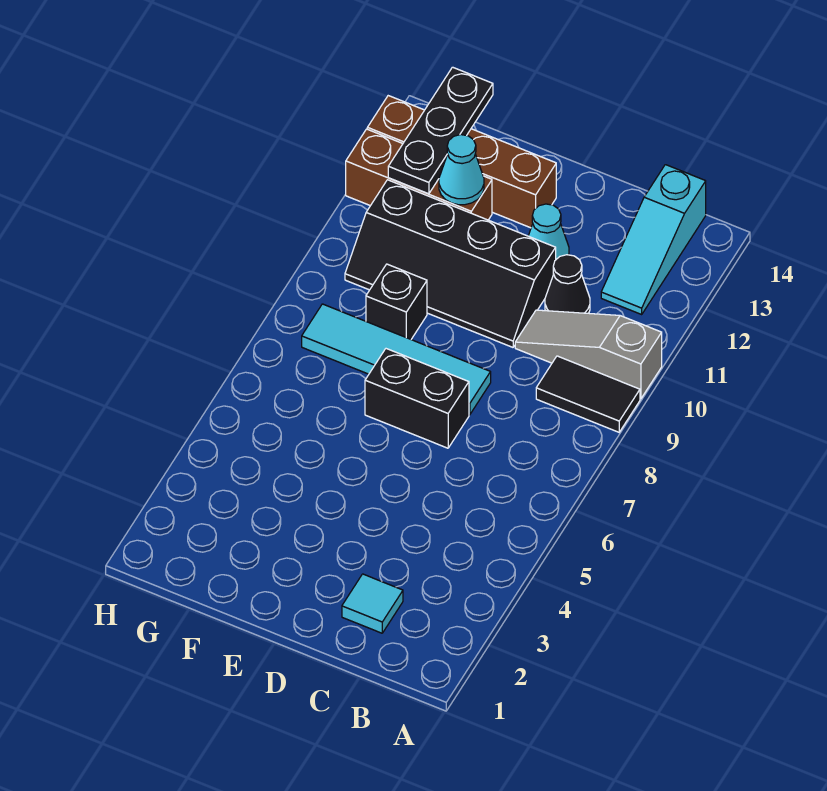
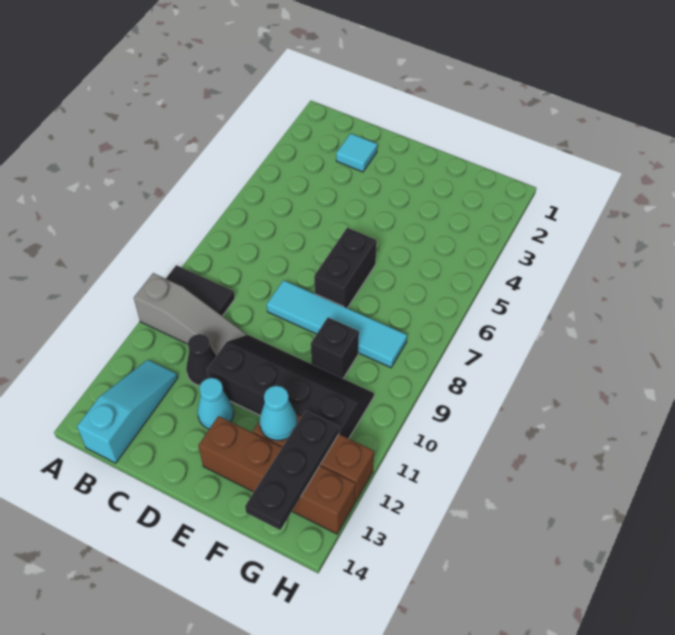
black brick D7:E7 level 1 -> black brick E6:E7 level 1

